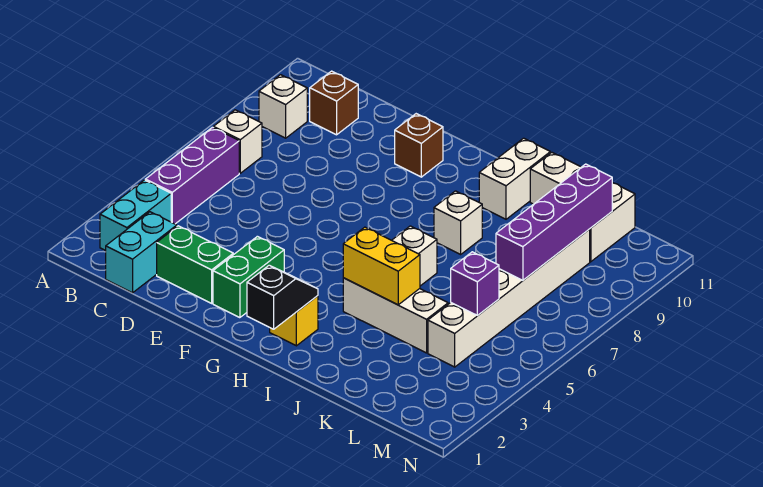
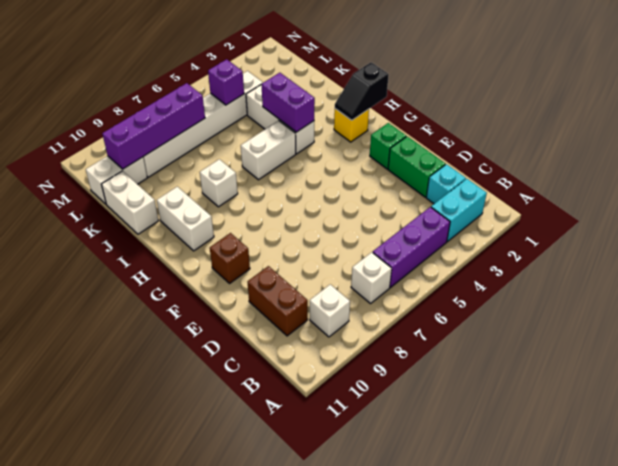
cyan brick C1:C2 level 1 -> cyan brick C2 level 1
brown brick C10 level 1 -> brown brick C10:D10 level 1
green brick F2:F3 level 1 -> green brick F2 level 1
yellow brick I4:J4 level 2 -> purple brick I4:J4 level 2
white brick I10:I11 level 1 -> white brick H10:I10 level 1

